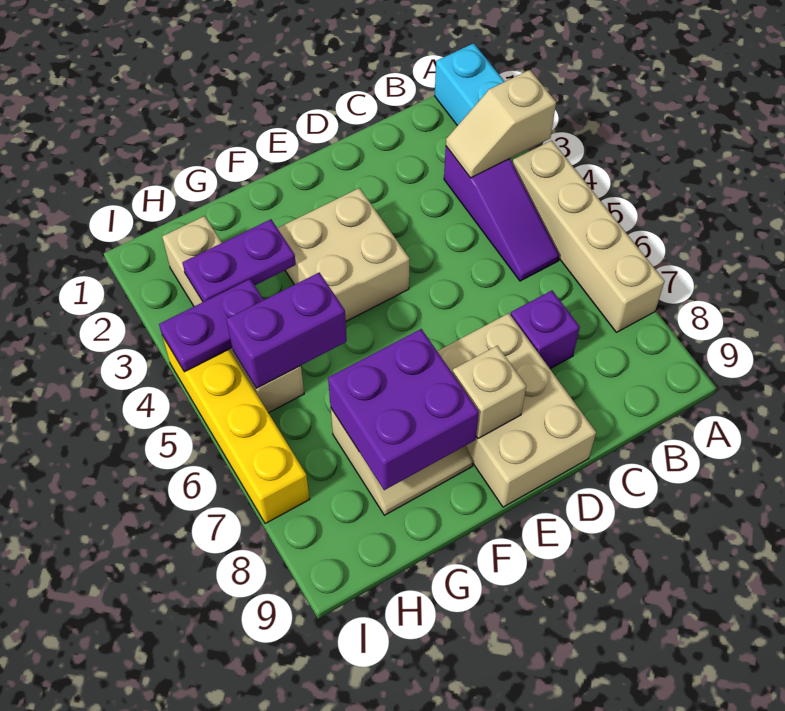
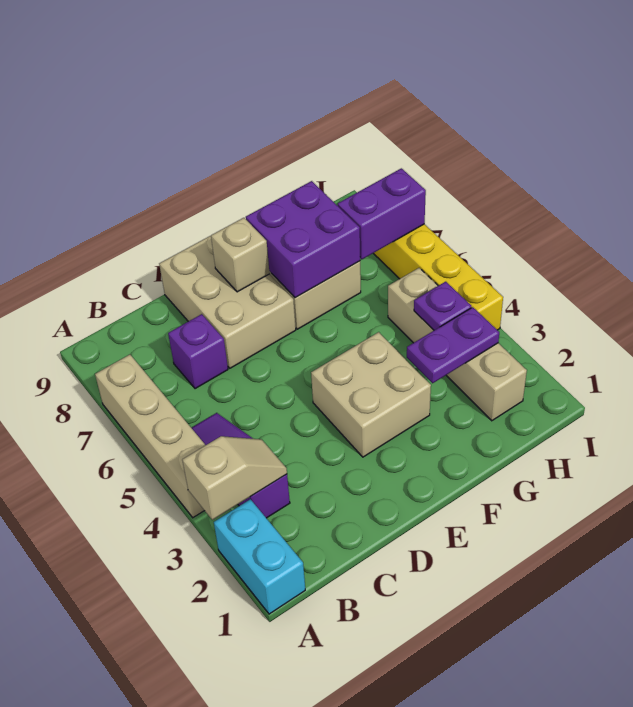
purple brick G5:H5 level 2 -> purple brick H7:I7 level 2
purple plate H4:I4 level 2 -> purple plate H4 level 2

